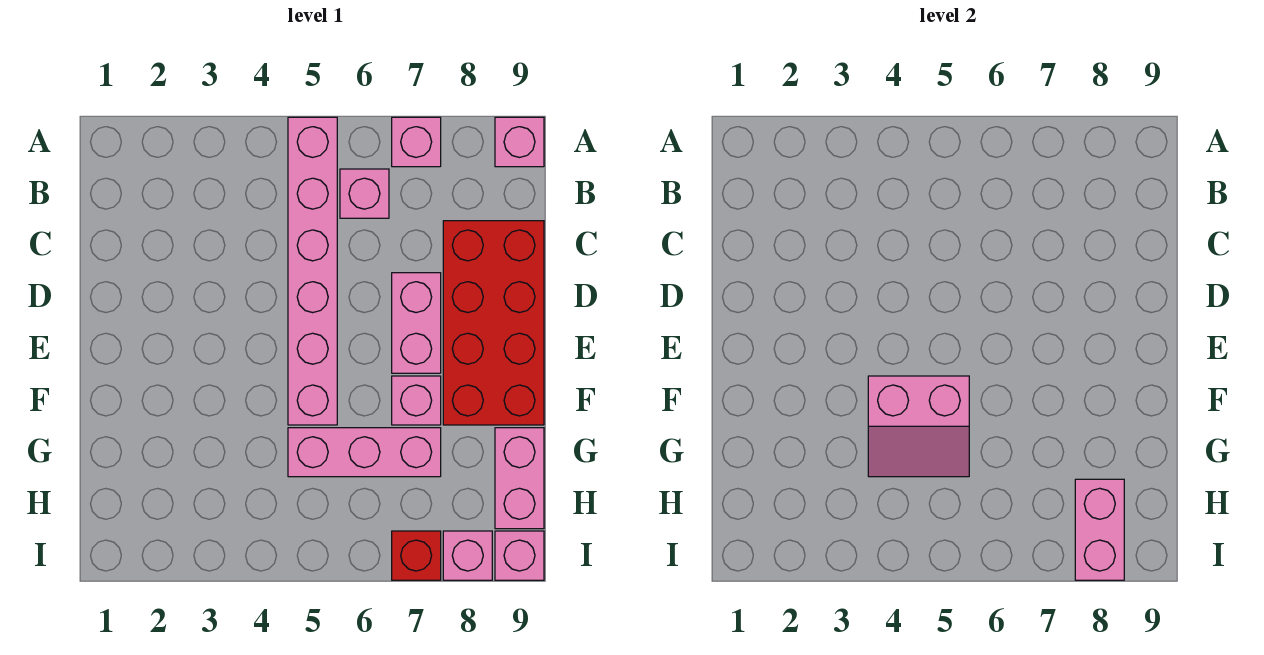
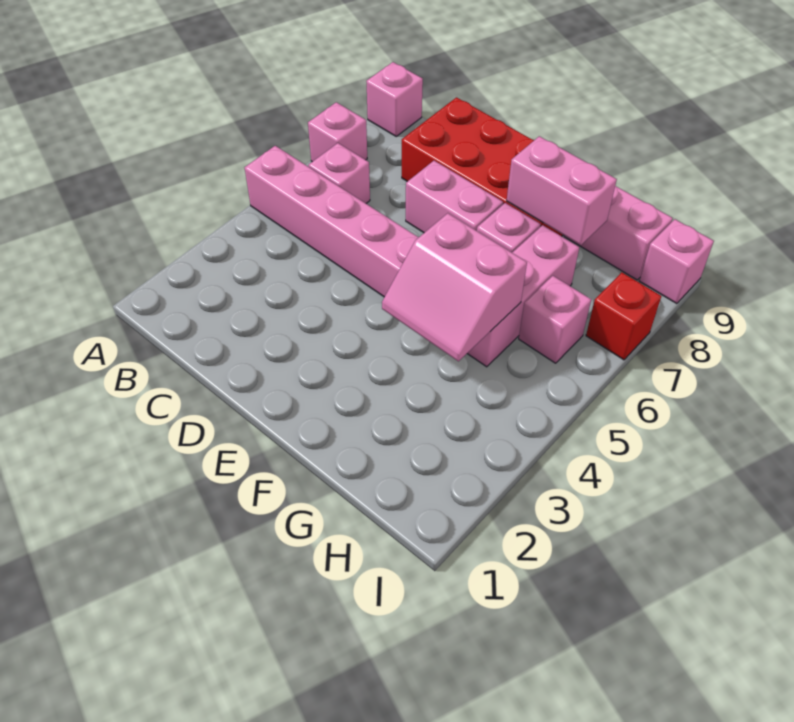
pink slope F4:G5 level 2 top F -> pink slope F4:G5 level 2 top 5
pink brick H8:I8 level 2 -> pink brick F8:G8 level 2
pink brick I8 level 1 -> pink brick H6 level 1

